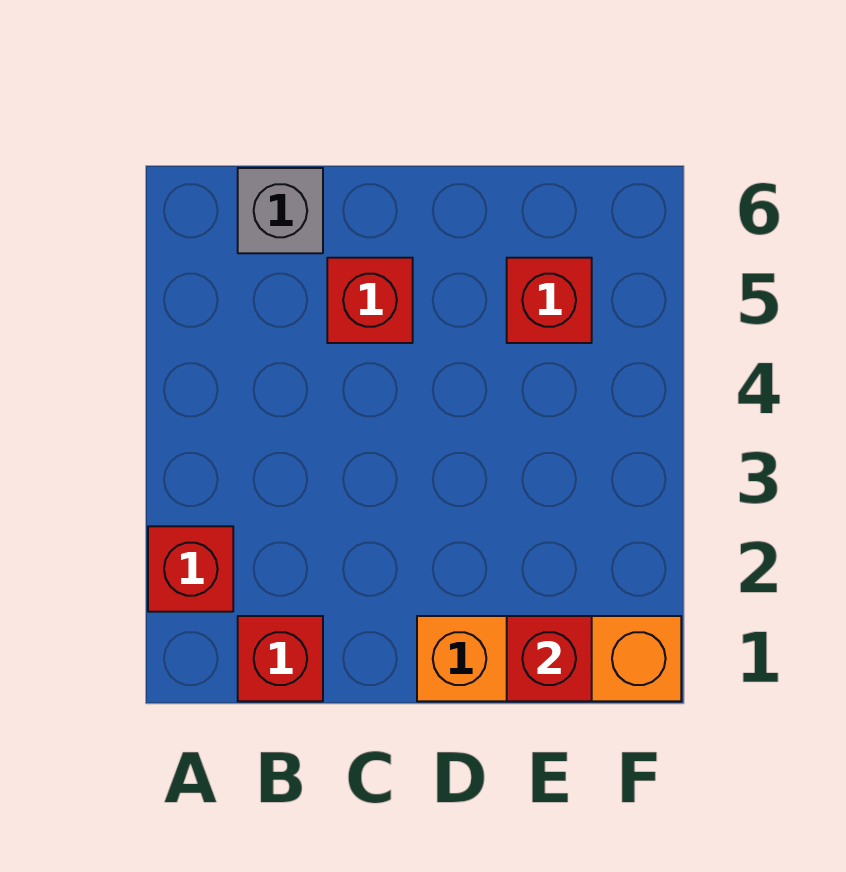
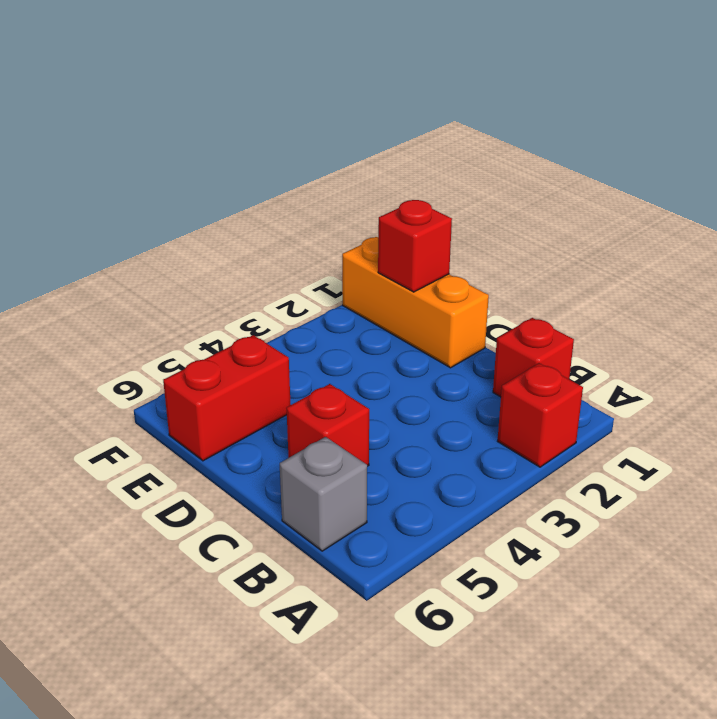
red brick E5 level 1 -> red brick E5:E6 level 1

